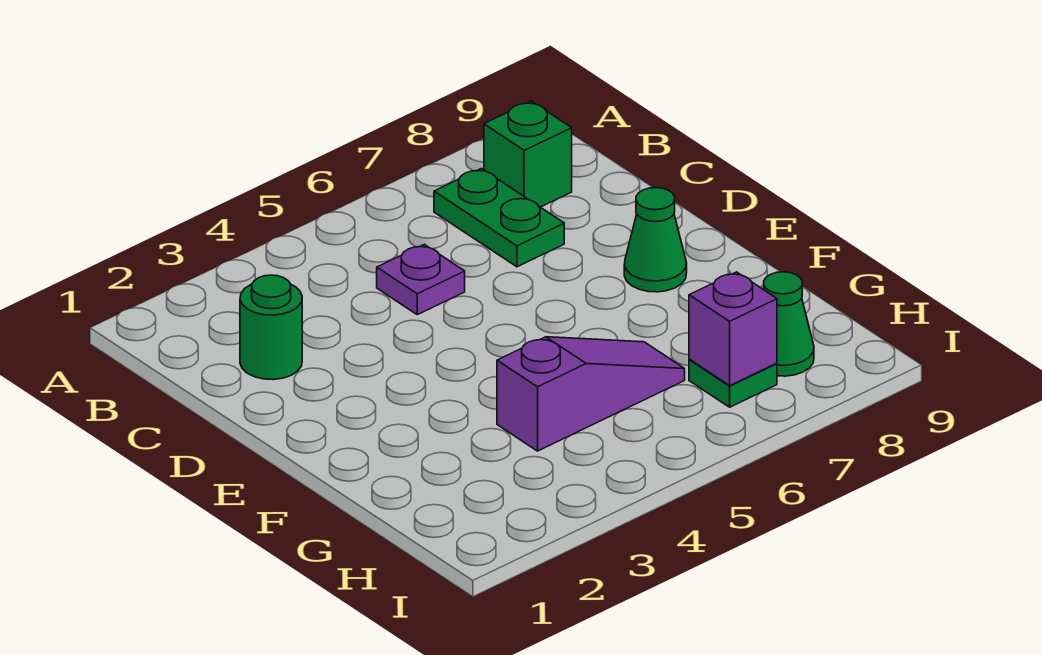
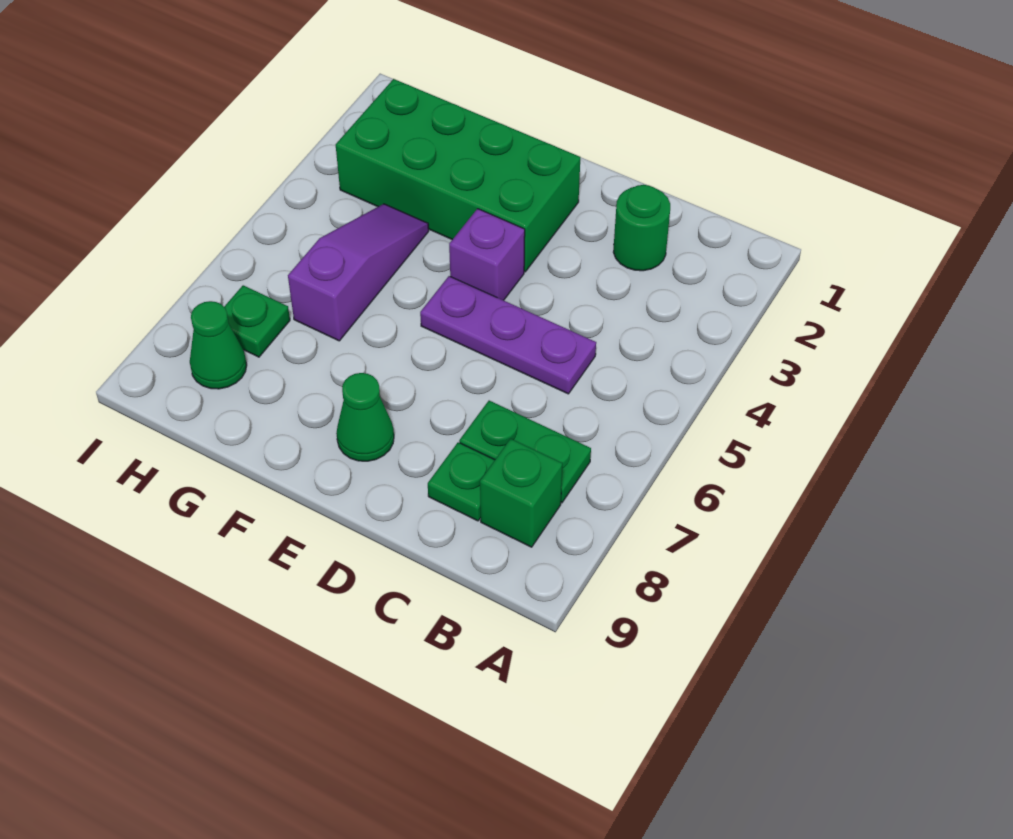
purple plate C5 level 1 -> purple plate C5:E5 level 1
none -> green plate C8 level 1
none -> green brick E2:H3 level 1
purple slope G4:G6 level 1 top 4 -> purple slope G4:G6 level 1 top 6
purple brick H7 level 2 -> purple brick E4 level 1

